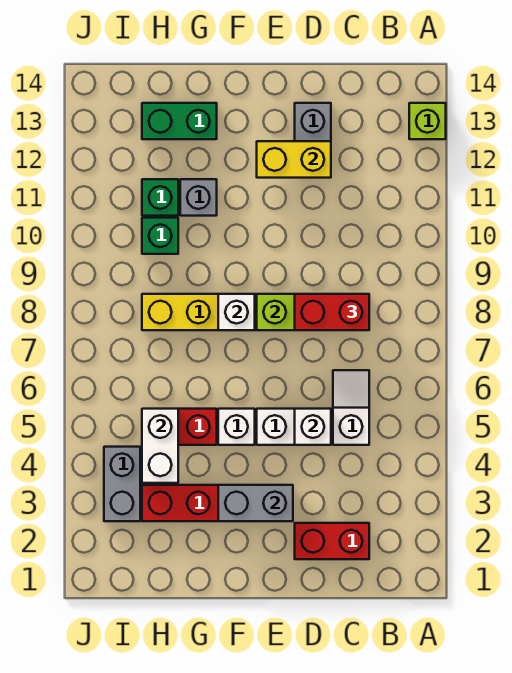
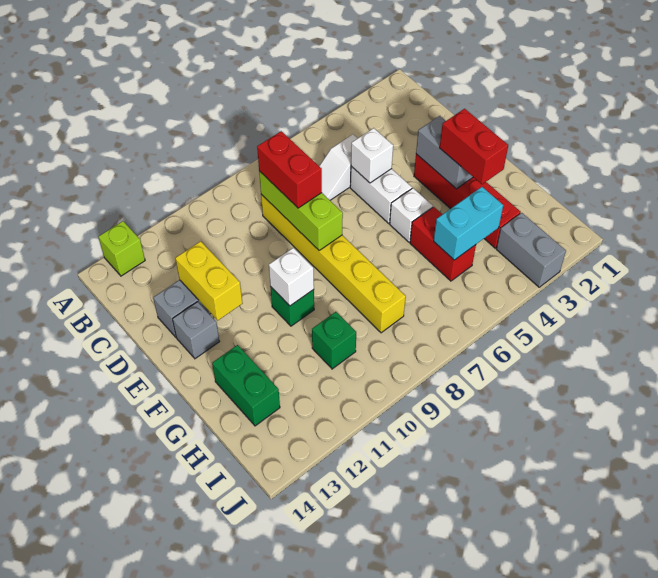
red brick C2:D2 level 1 -> red brick F3:G3 level 3
white brick F8 level 2 -> white brick F10 level 2
grey brick G11 level 1 -> grey brick E13 level 1
white brick H4:H5 level 2 -> cyan brick H4:H5 level 2
green brick H11 level 1 -> green brick F10 level 1
grey brick I3:I4 level 1 -> grey brick I3:J3 level 1

